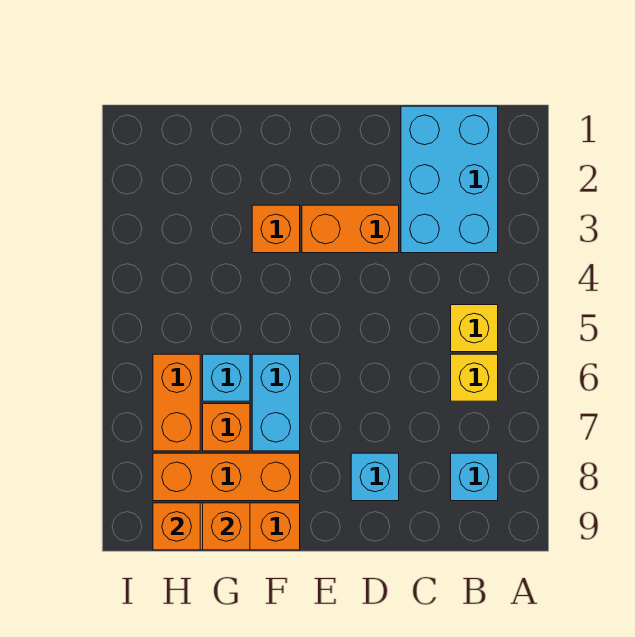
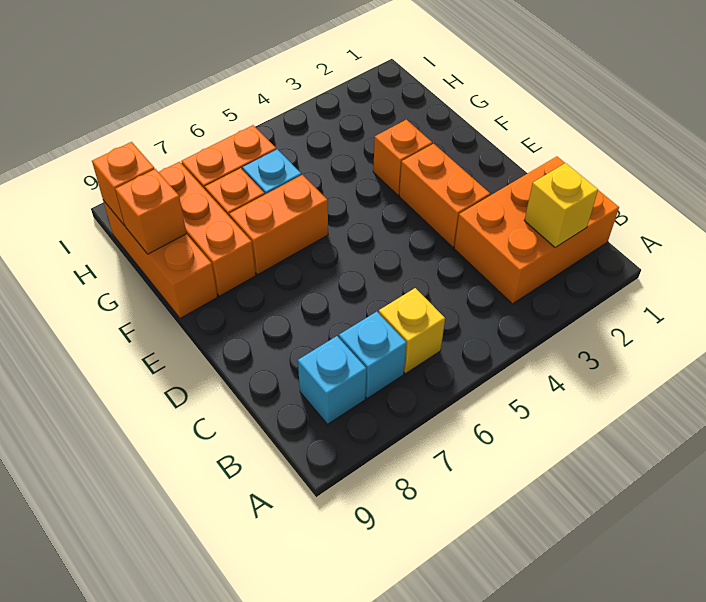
cyan brick B1:C3 level 1 -> orange brick B1:C3 level 1
yellow brick B5 level 1 -> yellow brick B2 level 2
cyan brick D8 level 1 -> cyan brick B7 level 1
cyan brick F6:F7 level 1 -> orange brick F6:F7 level 1

